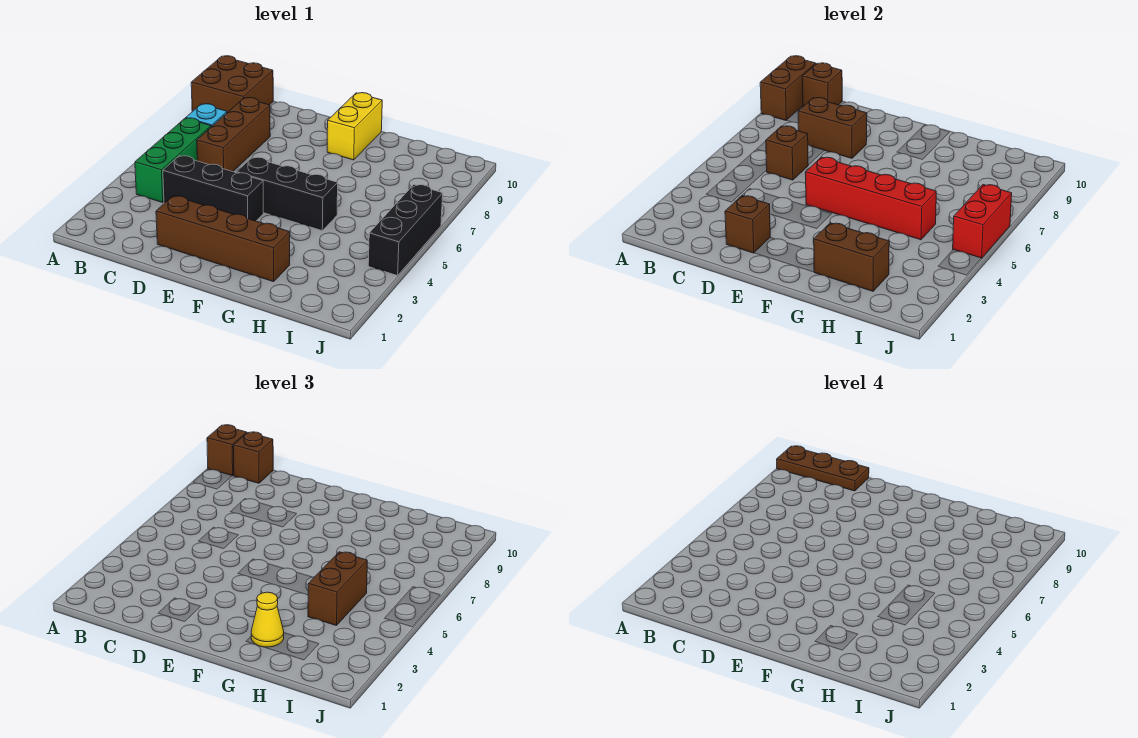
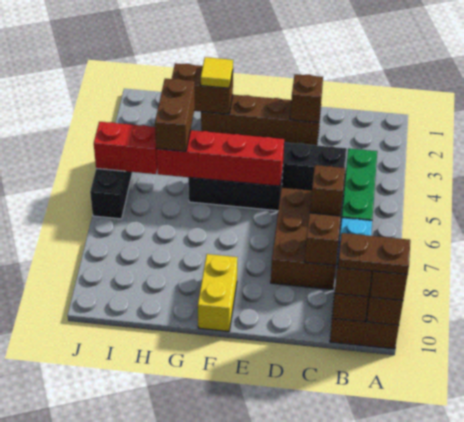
brown plate A10:C10 level 4 -> brown plate A10:B10 level 4
brown brick C6:C8 level 1 -> brown brick C6:D8 level 1
brown brick C8:D8 level 2 -> brown brick C8 level 2
yellow cone G2 level 3 -> yellow tile G2 level 3
red brick J5:J6 level 2 -> red brick I5:J5 level 2

